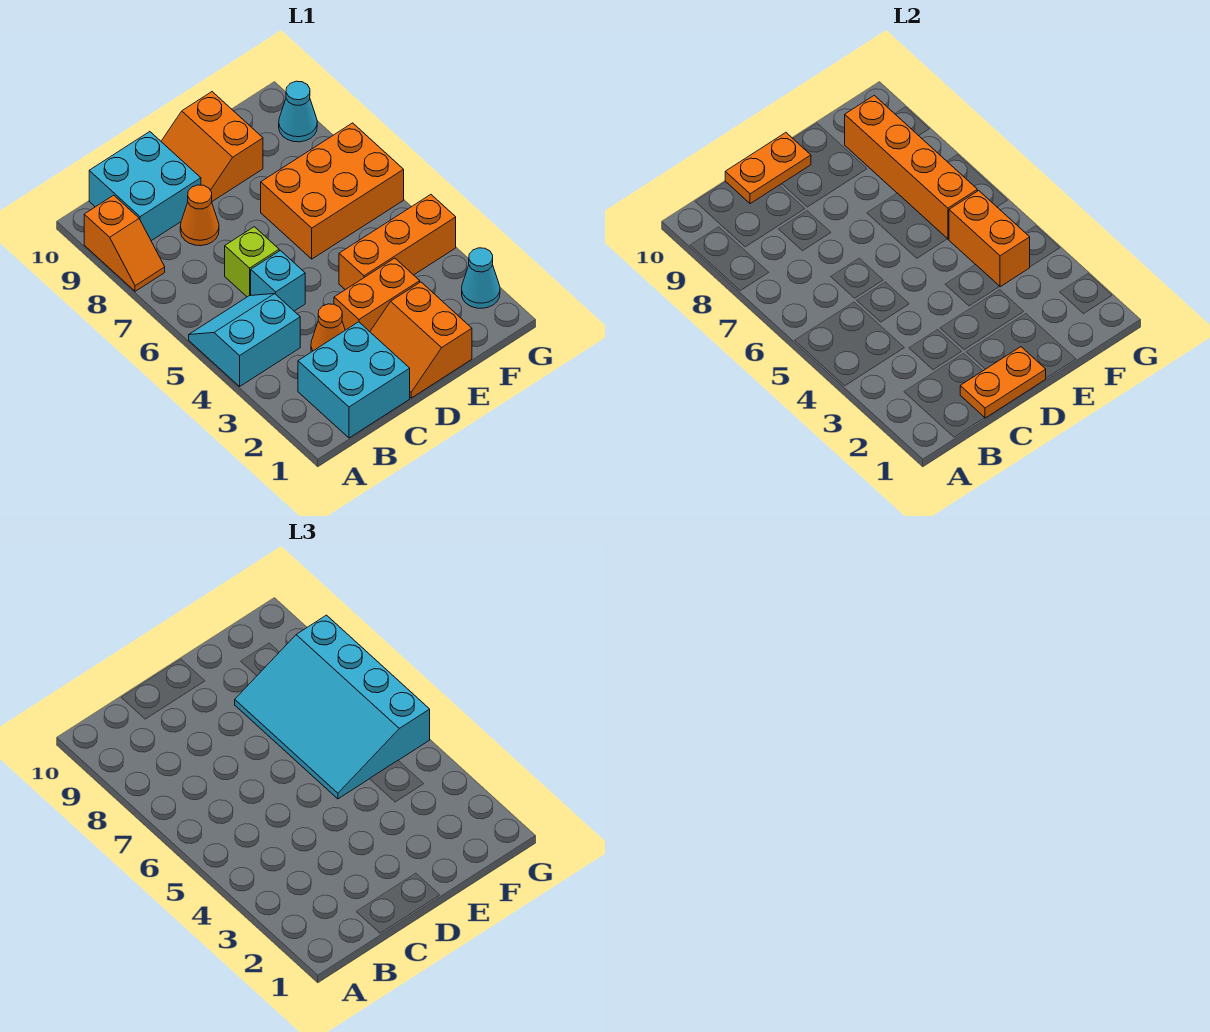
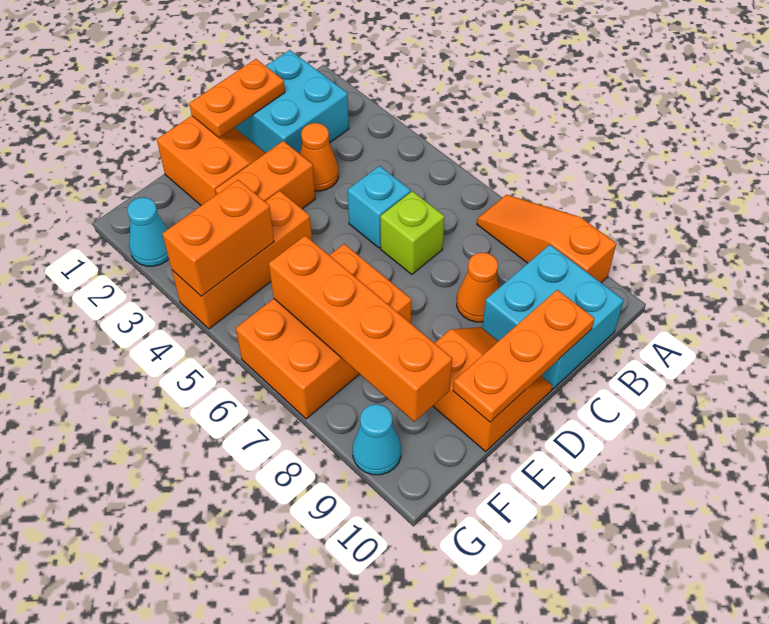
cyan slope A4:B5 level 1 top 4 -> none
orange slope A8:A9 level 1 top 9 -> orange slope A7:A9 level 1 top 9
orange plate C10:D10 level 2 -> orange plate C10:E10 level 2
cyan slope E5:G8 level 3 top G -> none
orange brick F4:F5 level 2 -> orange brick F4:G4 level 2

